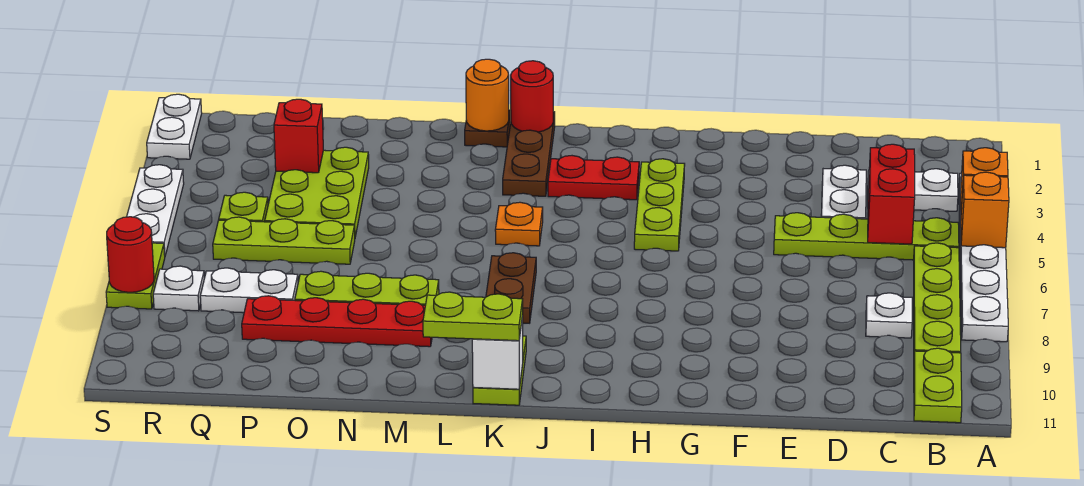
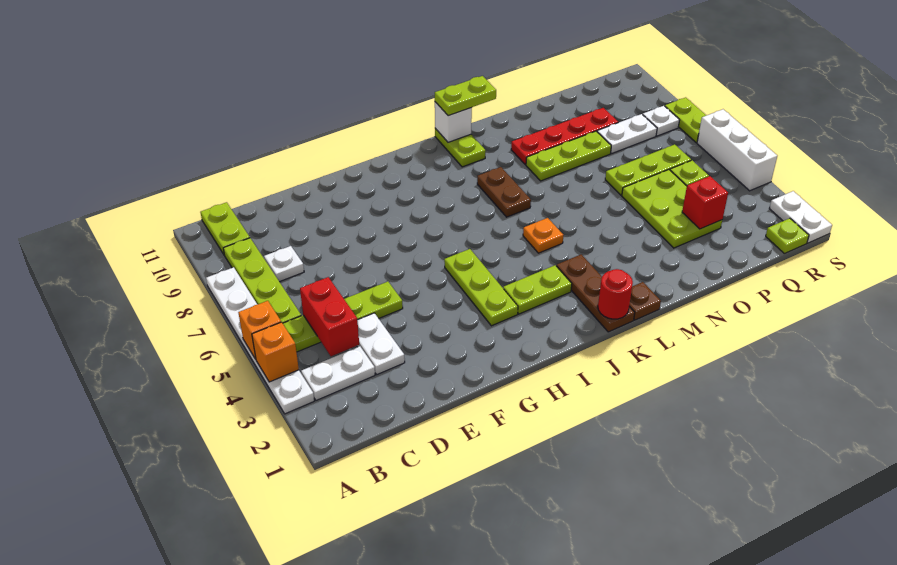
red plate I3:J3 level 1 -> lime plate I3:J3 level 1
orange round brick L1 level 2 -> none
none -> lime plate R1 level 1
white plate S4:S6 level 1 -> white brick S4:S6 level 1
red round brick S8 level 2 -> none

